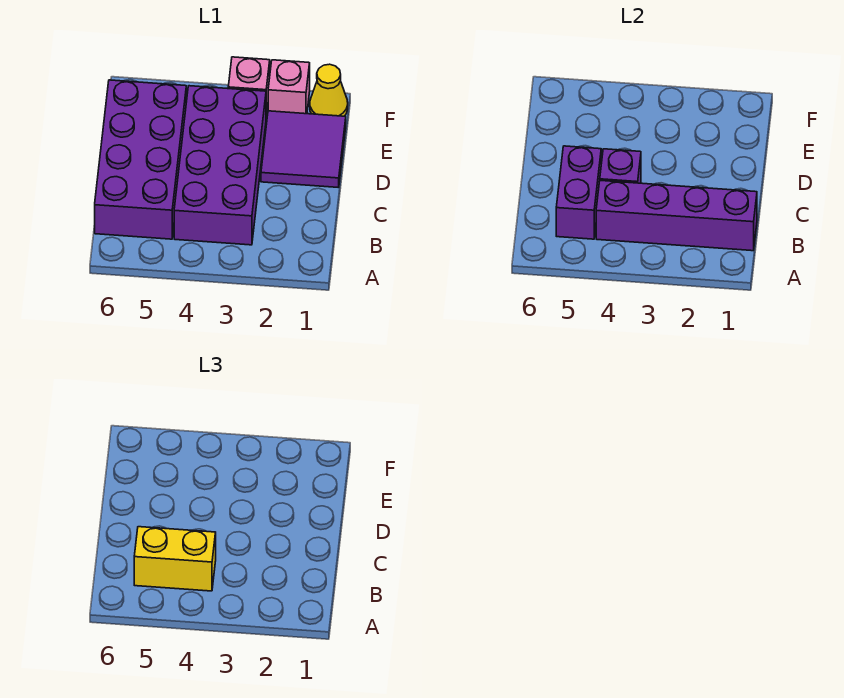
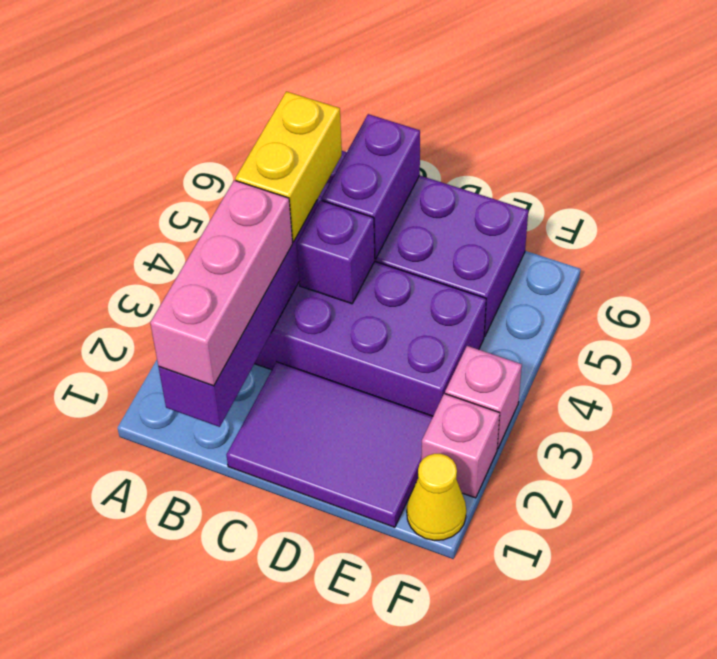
none -> pink brick B1:B3 level 3
purple brick B5:C5 level 2 -> purple brick C5:C6 level 2
purple tile D1:E2 level 1 -> purple tile C1:E2 level 1

